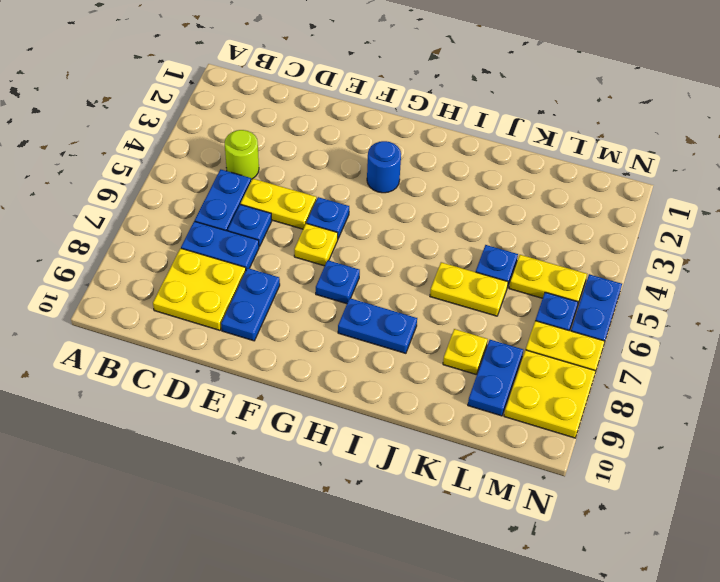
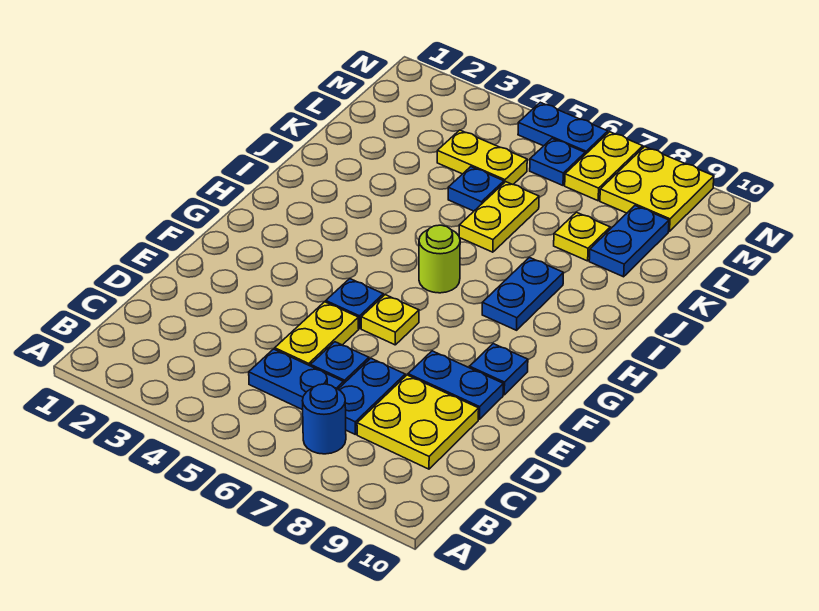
lime round brick C4 level 1 -> lime round brick H6 level 1
blue round brick G3 level 1 -> blue round brick B7 level 1
blue plate G7 level 1 -> blue plate F9 level 1
yellow plate L5:M5 level 1 -> yellow plate L4:L5 level 1
blue plate L8:L9 level 1 -> blue plate K9:L9 level 1

